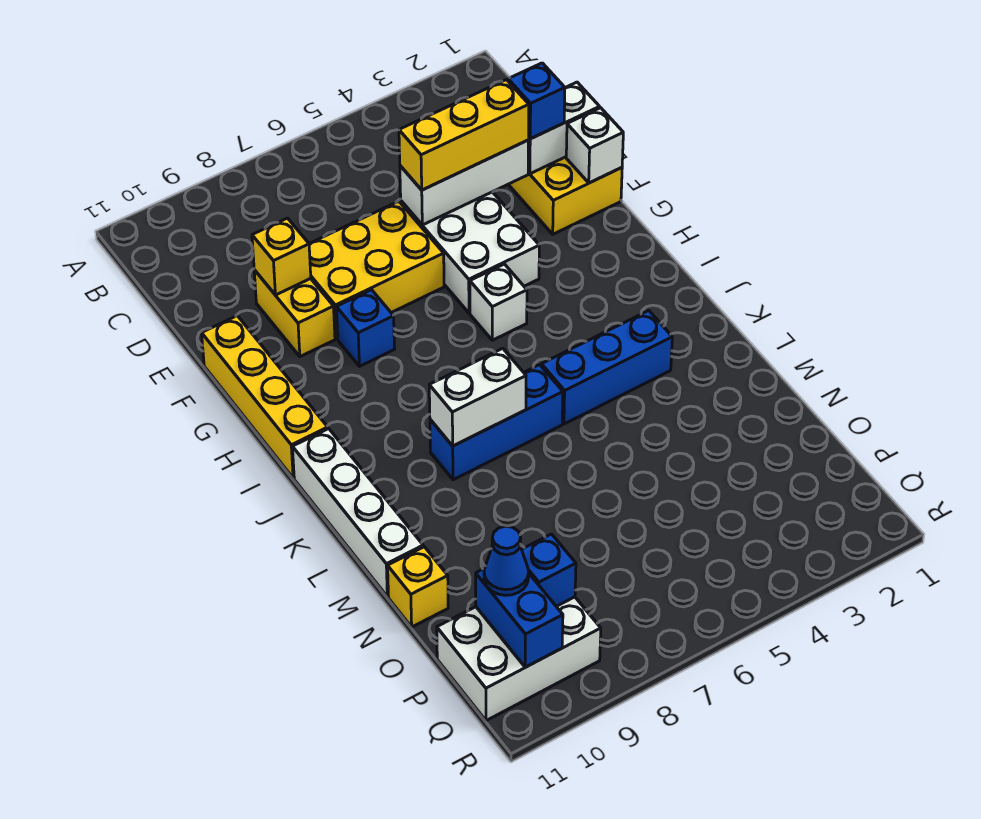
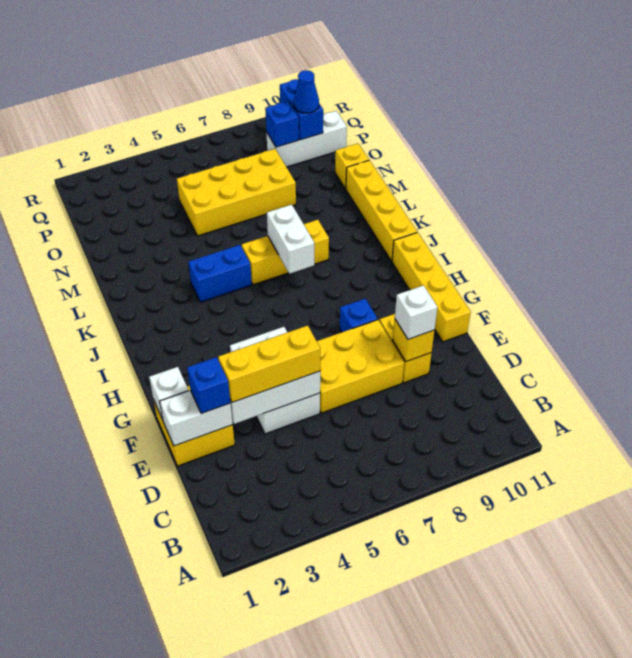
white brick H5 level 1 -> white brick E9 level 3
white brick J11:M11 level 1 -> yellow brick J11:M11 level 1
blue brick K3:K5 level 1 -> blue brick K4:K5 level 1
blue brick K6:K8 level 1 -> yellow brick K6:K8 level 1
white brick K7:K8 level 2 -> white brick J7:K7 level 2
none -> yellow brick N5:O8 level 1
white brick P9:Q11 level 1 -> white brick P9:P11 level 1

